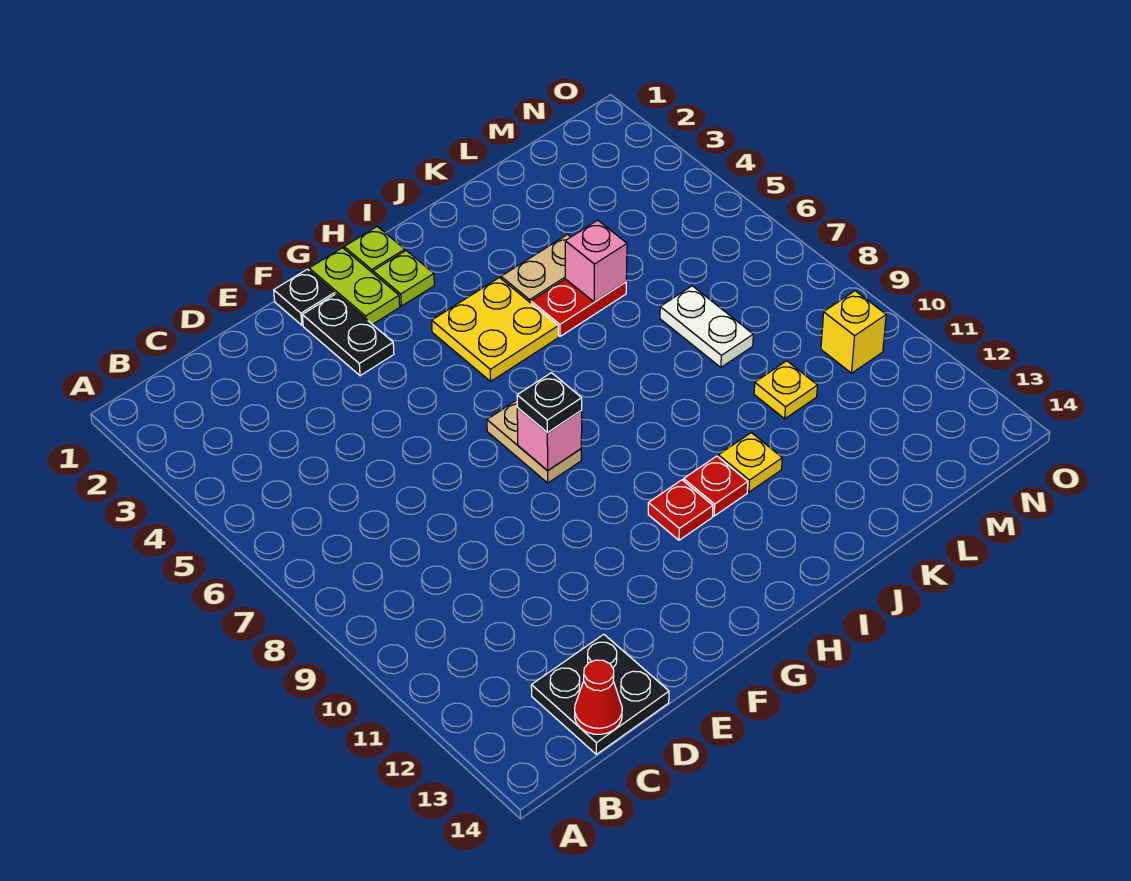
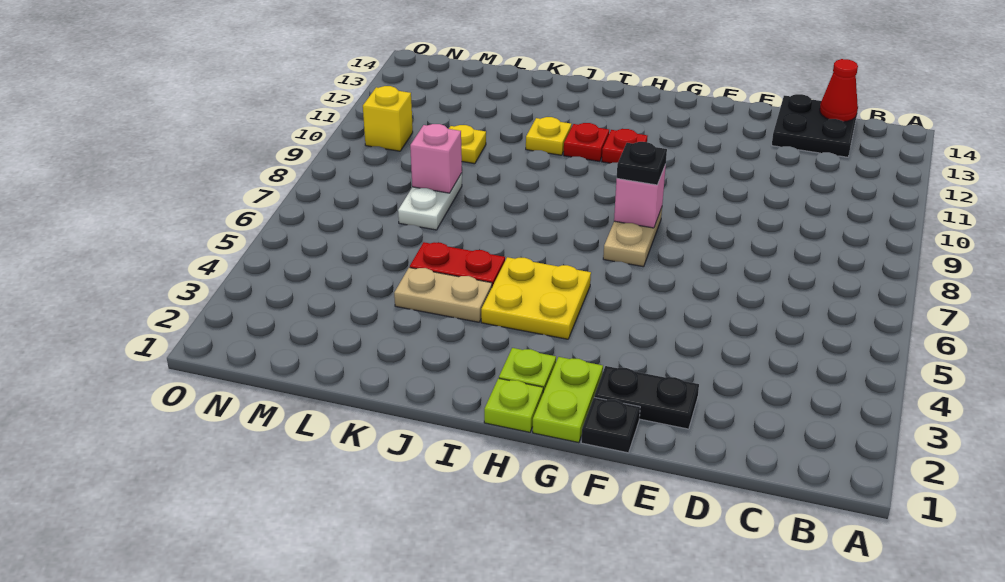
black plate F2:F3 level 1 -> black plate E2:F2 level 1
pink brick K5 level 2 -> pink brick L8 level 2

